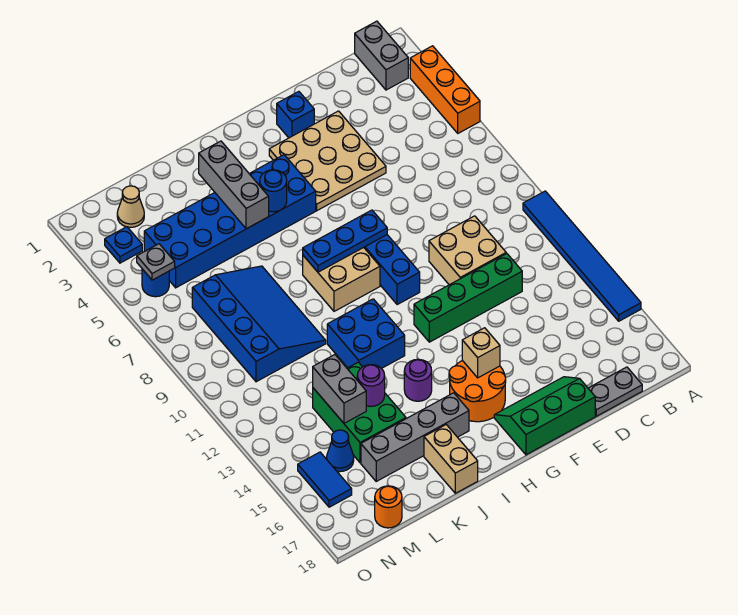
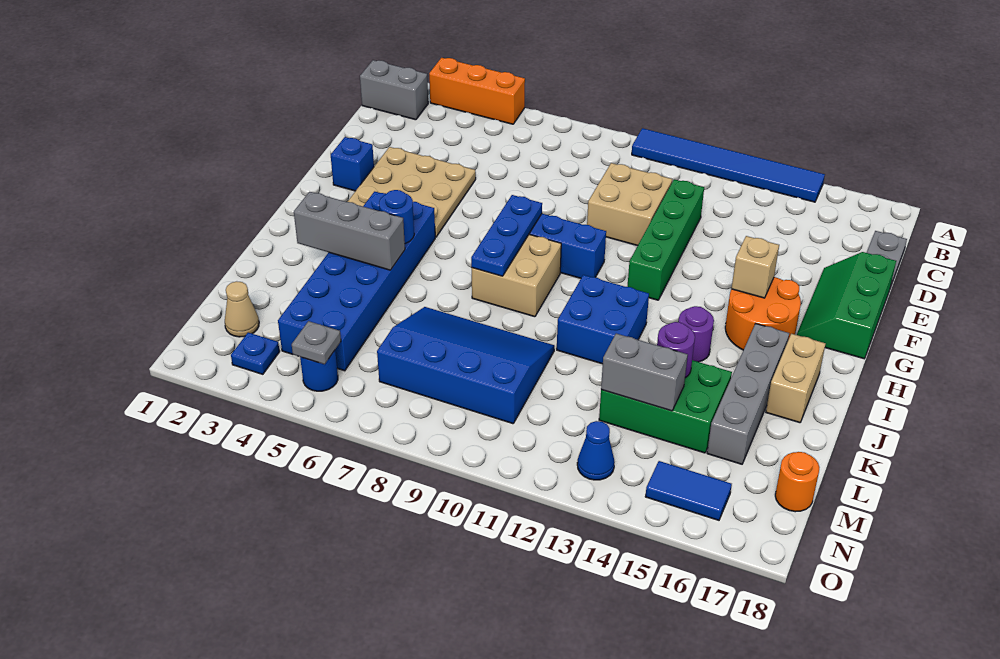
tan brick J17:J18 level 1 -> tan brick I17:J17 level 1
blue cone M15 level 1 -> blue cone N13 level 1

